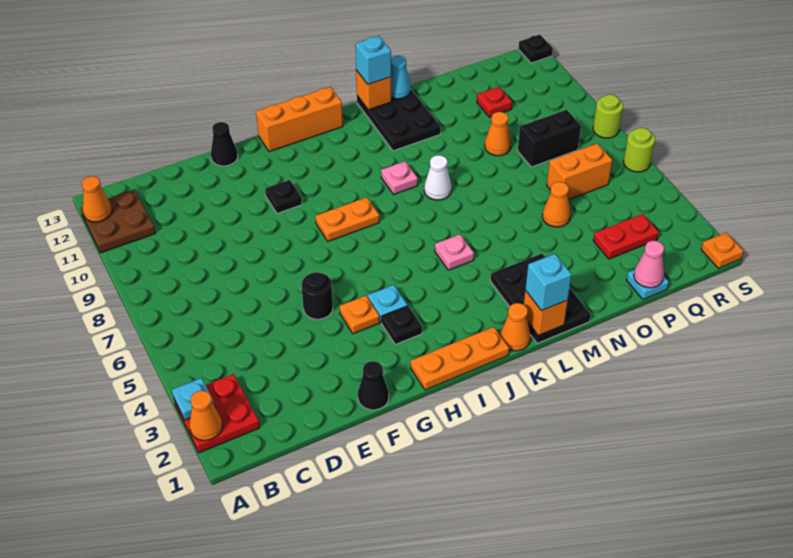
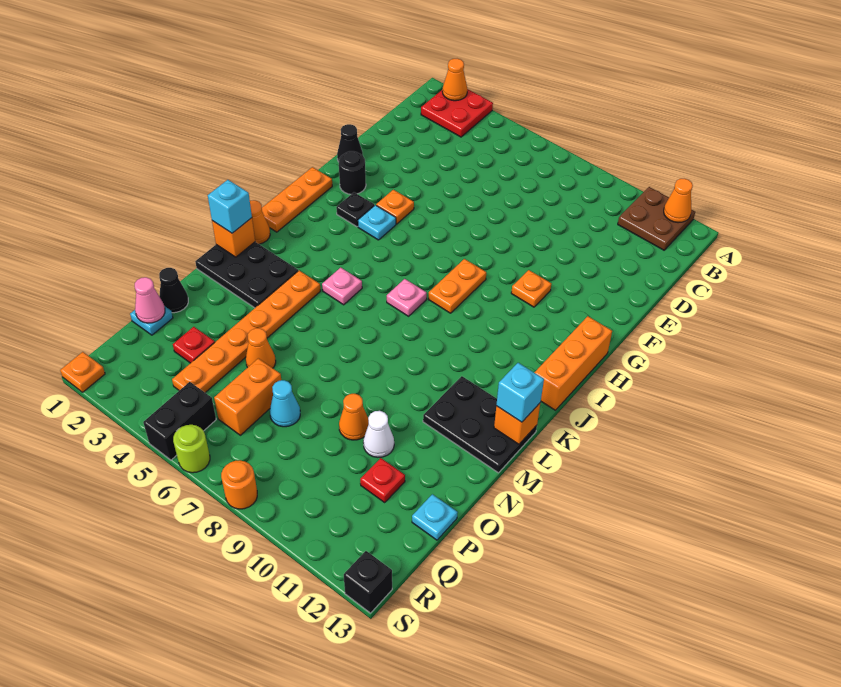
cyan plate A3 level 2 -> cyan plate P13 level 1
black round brick F5 level 1 -> black round brick G2 level 1
black cone F13 level 1 -> black cone O1 level 1
black plate G10 level 1 -> orange plate G10 level 1
pink plate K9 level 1 -> pink plate J7 level 1
none -> orange plate L4:Q4 level 1
white cone L8 level 1 -> white cone O10 level 1
cyan cone M13 level 2 -> cyan cone P7 level 1
red plate P3:Q3 level 1 -> red plate P3 level 1
black brick P8:Q8 level 1 -> black brick R5:S5 level 1
lime round brick S8 level 1 -> orange round brick S8 level 1
black plate S13 level 1 -> black brick S13 level 1

